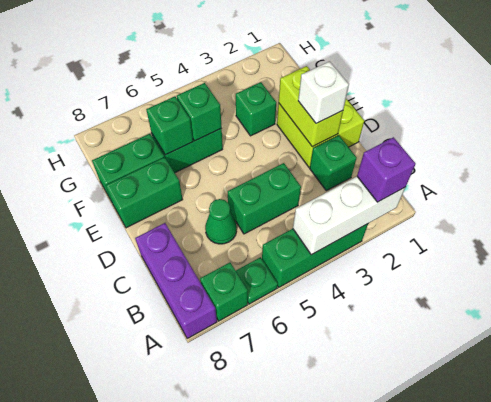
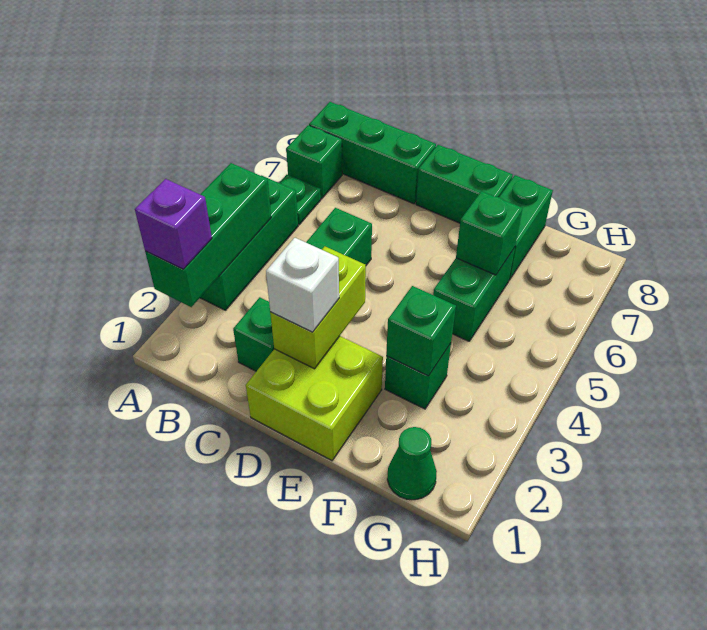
white brick A2:A4 level 2 -> green brick A2:A4 level 2
purple brick A8:C8 level 1 -> green brick A8:C8 level 1
green cone C6 level 1 -> green cone G1 level 1
lime brick D2:E2 level 2 -> lime brick D2:D3 level 2
green brick E7:E8 level 1 -> green brick D8:E8 level 1
green brick F5 level 2 -> green brick F3 level 2

